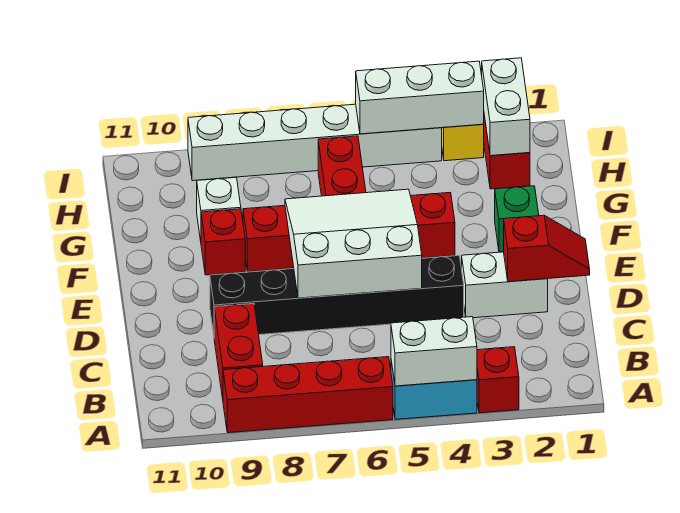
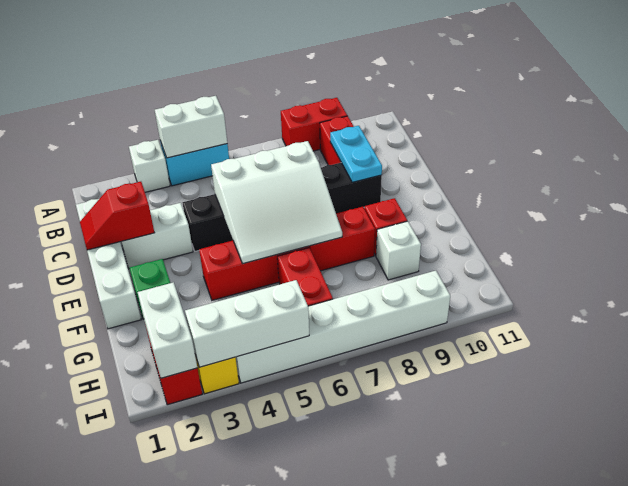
red brick A3 level 1 -> white brick A3 level 1
red brick A6:A9 level 1 -> red brick A8:A9 level 1
none -> white brick C1:F1 level 1
none -> cyan plate C9:D9 level 2

